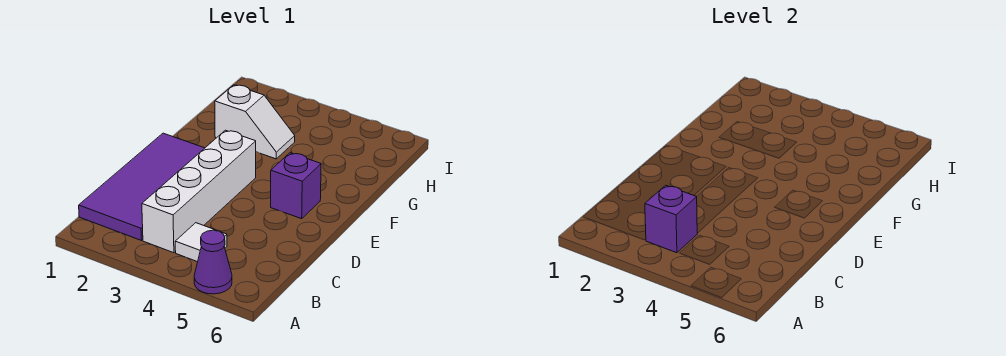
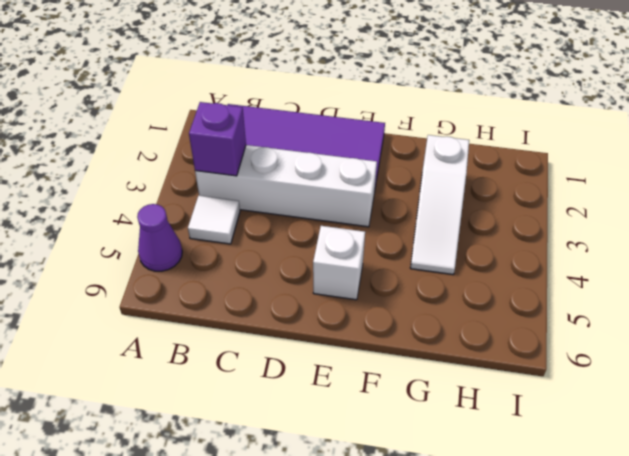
purple brick E5 level 1 -> white brick E5 level 1
white slope G2:G3 level 1 top 2 -> white slope G2:G4 level 1 top 2

